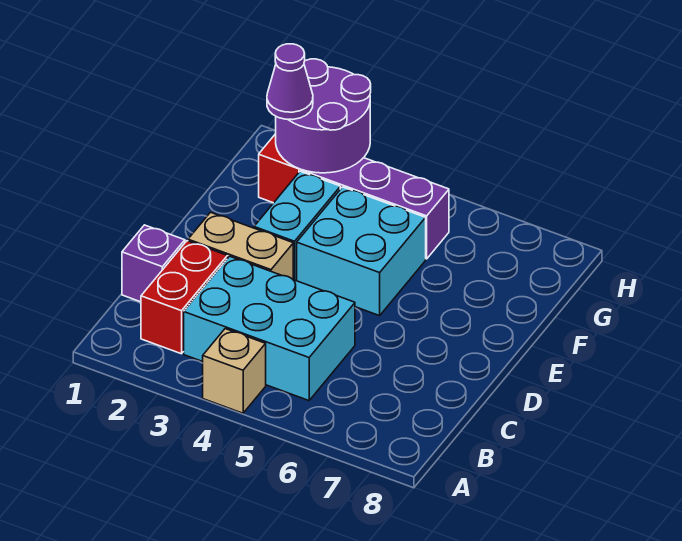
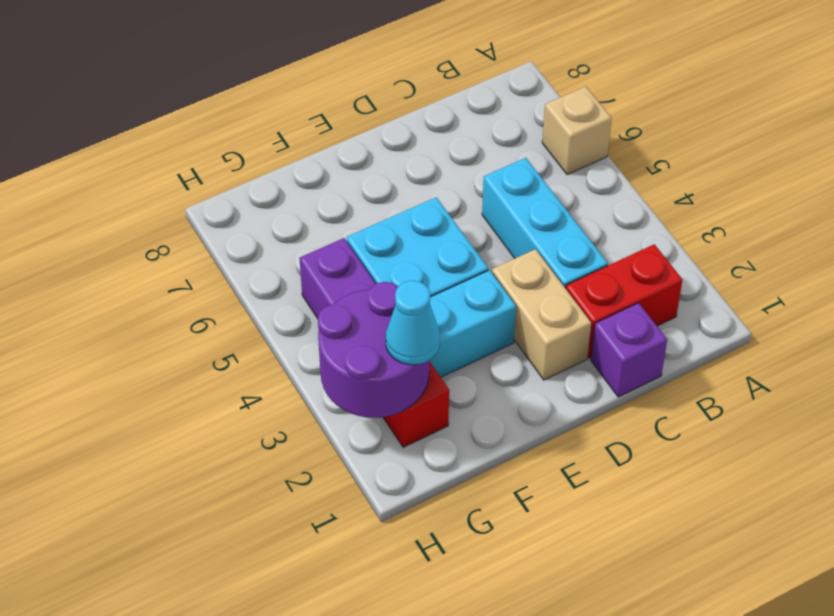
tan brick A4 level 1 -> tan brick A6 level 1
cyan brick B3:C5 level 1 -> cyan brick C3:C5 level 1
purple cone G2 level 3 -> cyan cone G2 level 3

